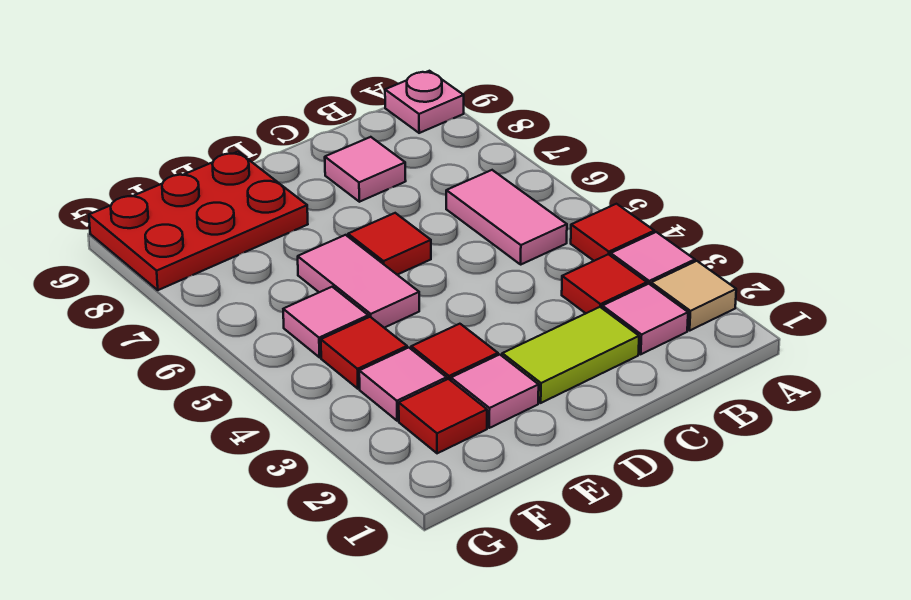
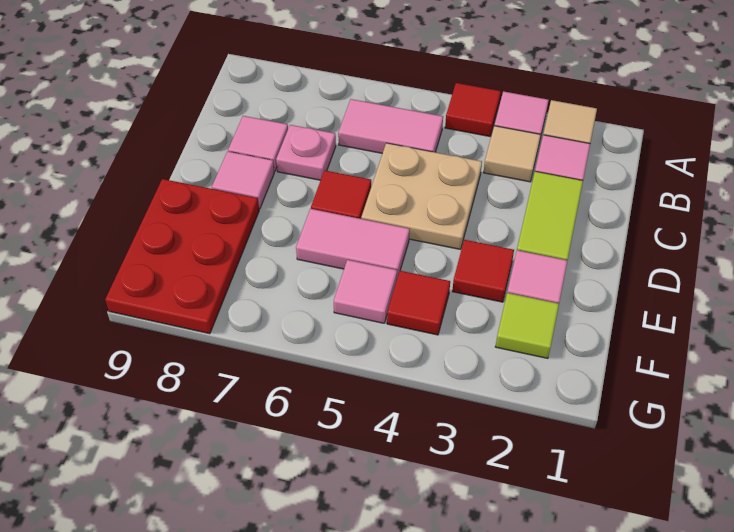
pink plate A9 level 1 -> pink plate C7 level 1
red tile B3 level 1 -> tan tile B3 level 1
none -> tan plate C4:D5 level 1
red tile F2 level 1 -> lime tile F2 level 1
pink tile F3 level 1 -> pink tile D8 level 1

